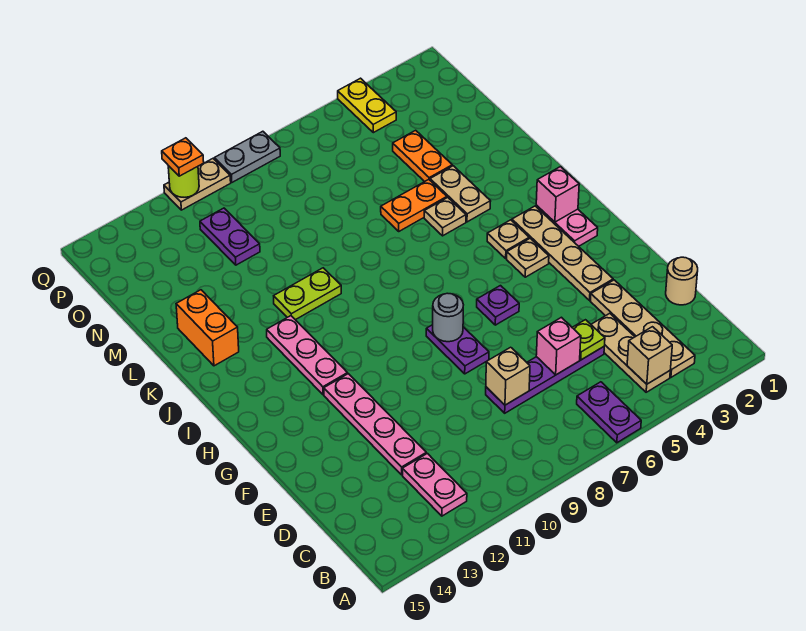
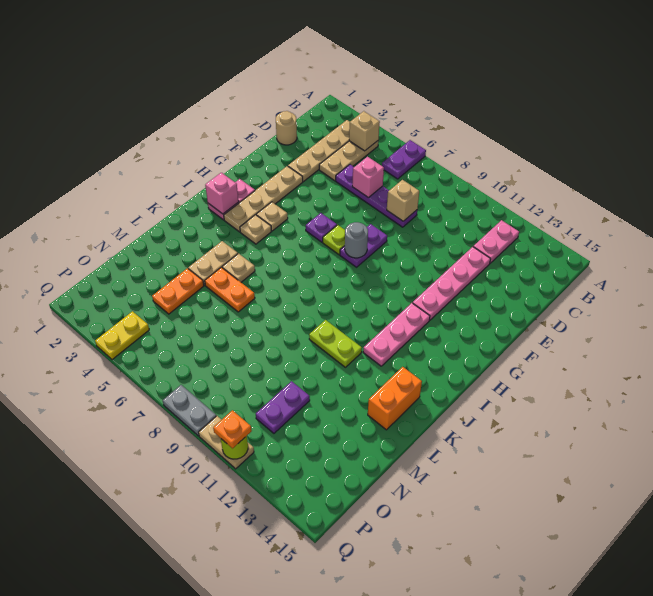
lime plate D5 level 2 -> lime plate G7 level 1

